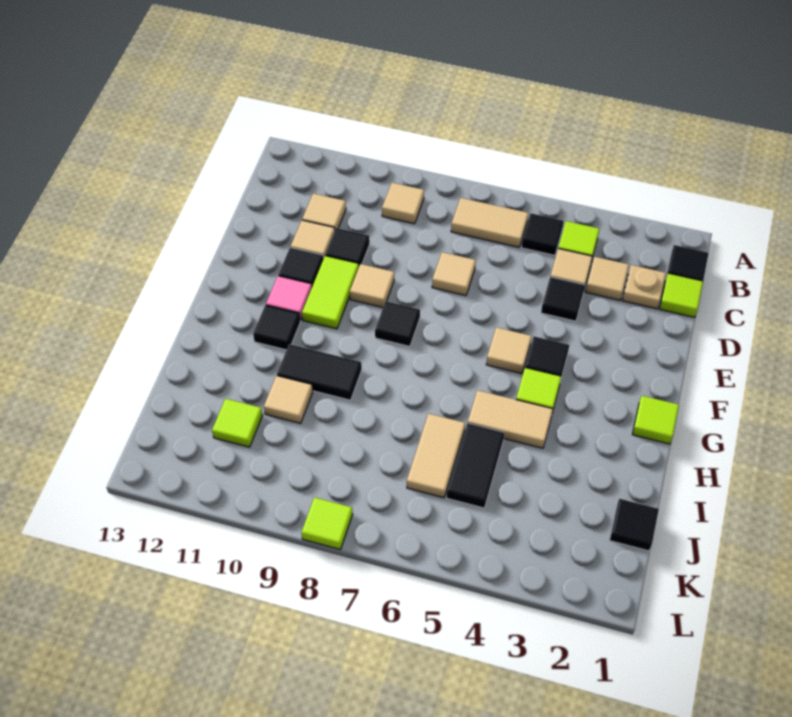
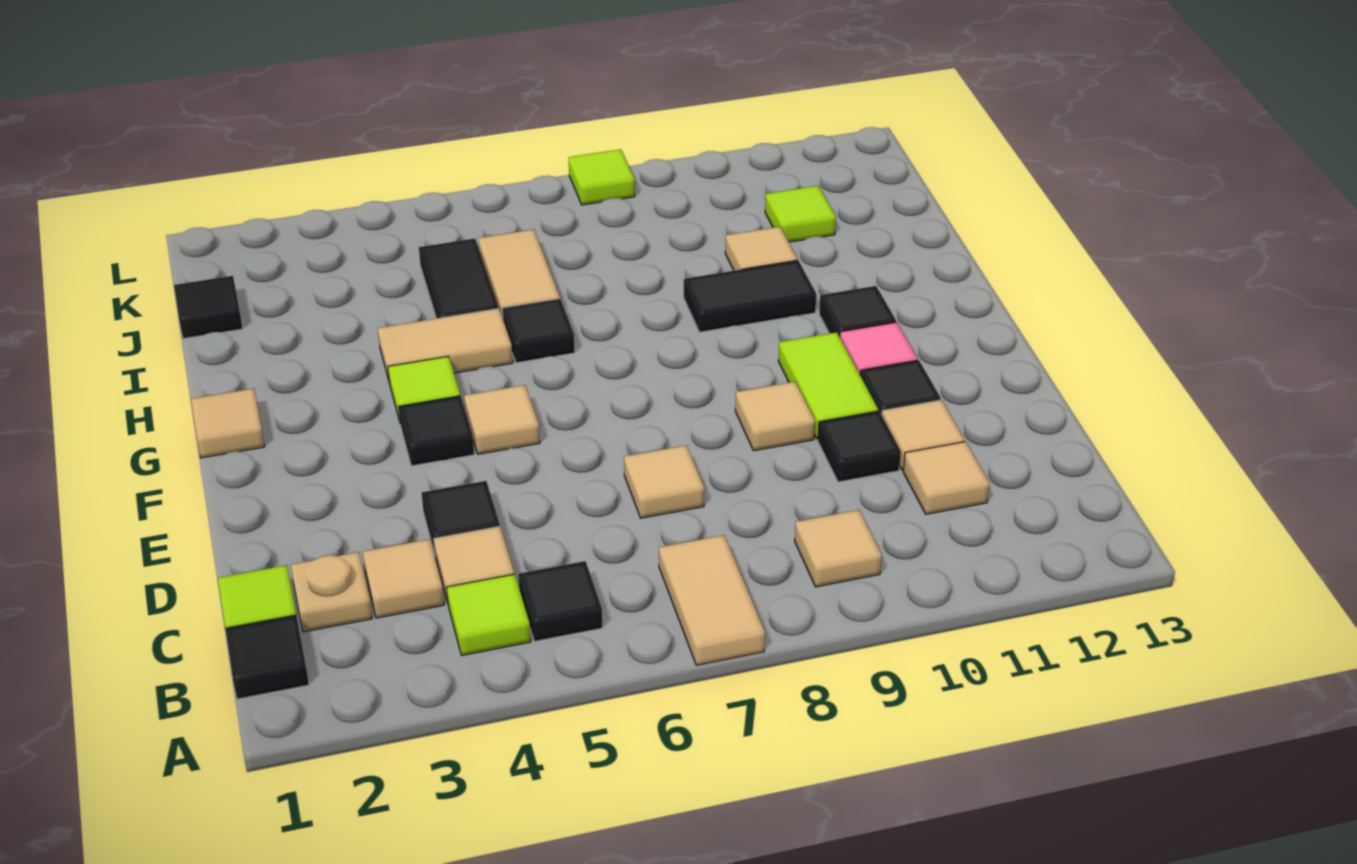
tan tile B6:B7 level 1 -> tan tile A7:B7 level 1
black tile F8 level 1 -> black tile H6 level 1
lime tile G1 level 1 -> tan tile G1 level 1

